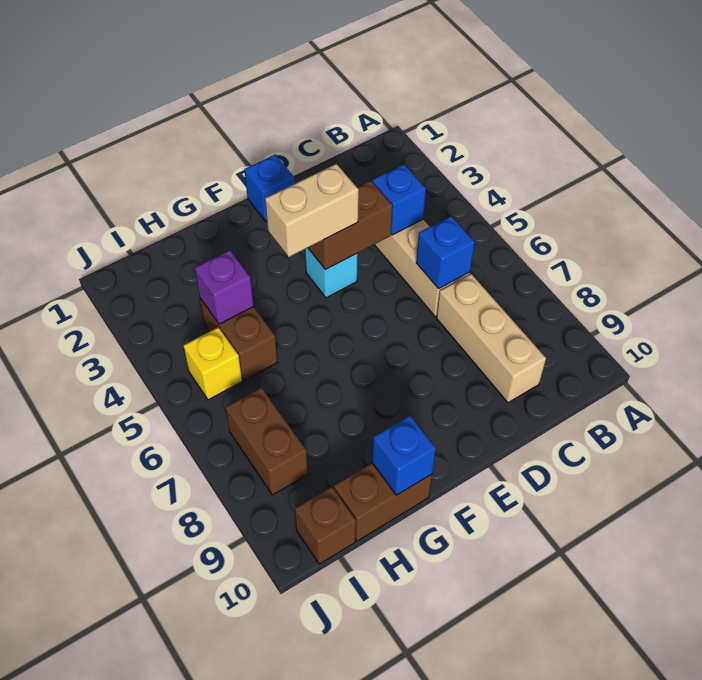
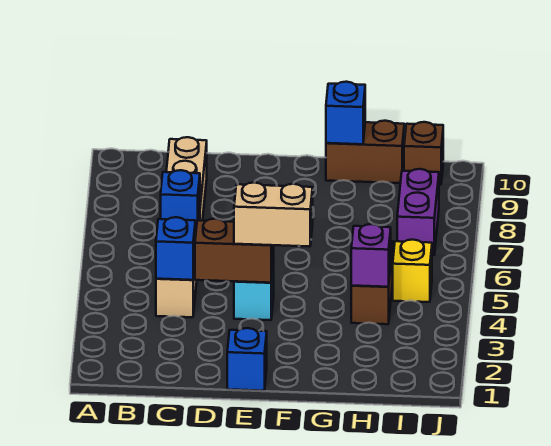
brown brick I7:I8 level 1 -> purple brick I7:I8 level 1

